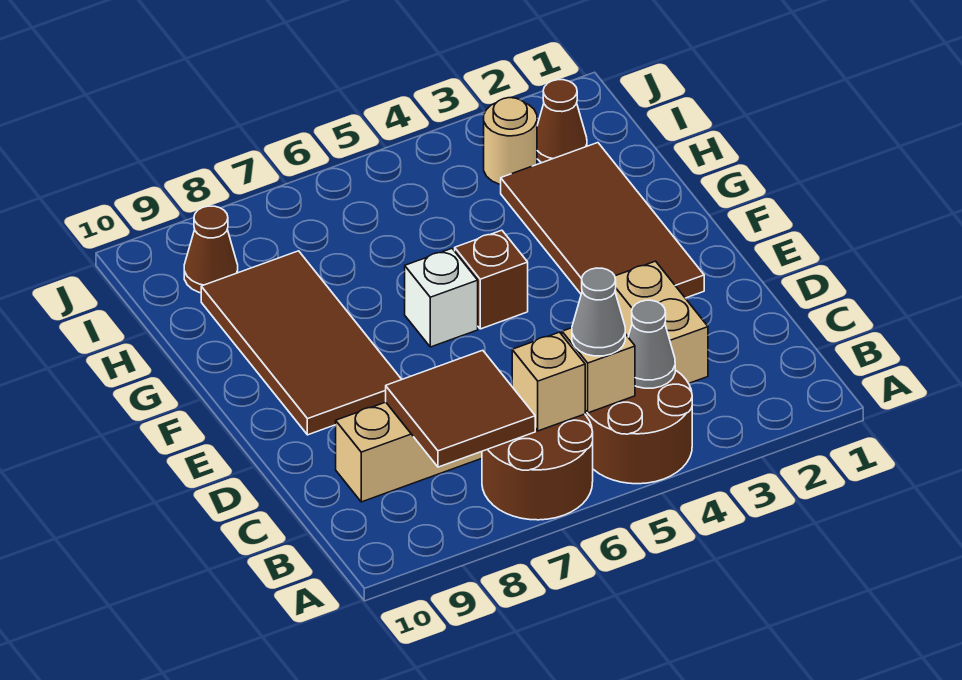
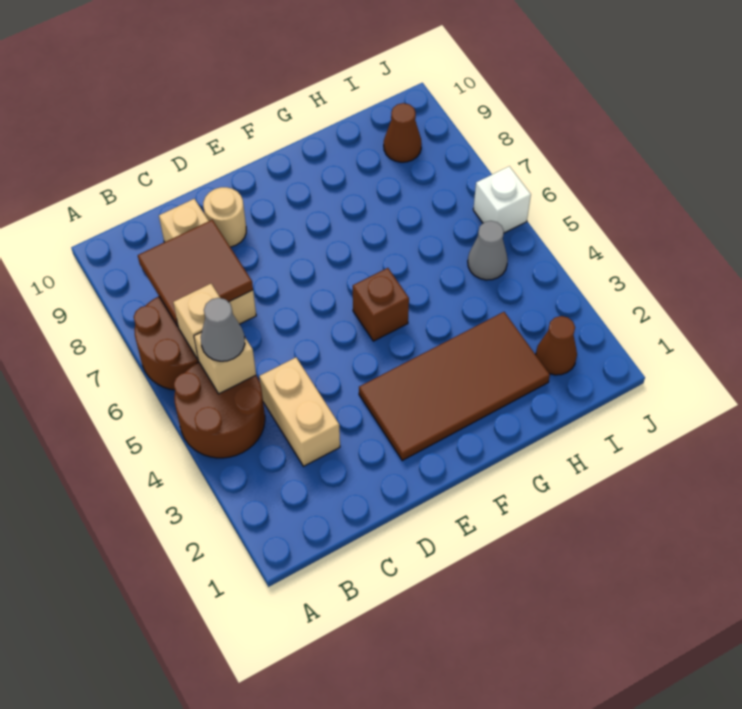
grey cone B4 level 2 -> grey cone I5 level 1
tan brick C3:D3 level 1 -> tan brick C3:C4 level 1
brown tile E8:H9 level 1 -> none
white brick F6 level 1 -> white brick J6 level 1
tan round brick I3 level 1 -> tan round brick D9 level 1

